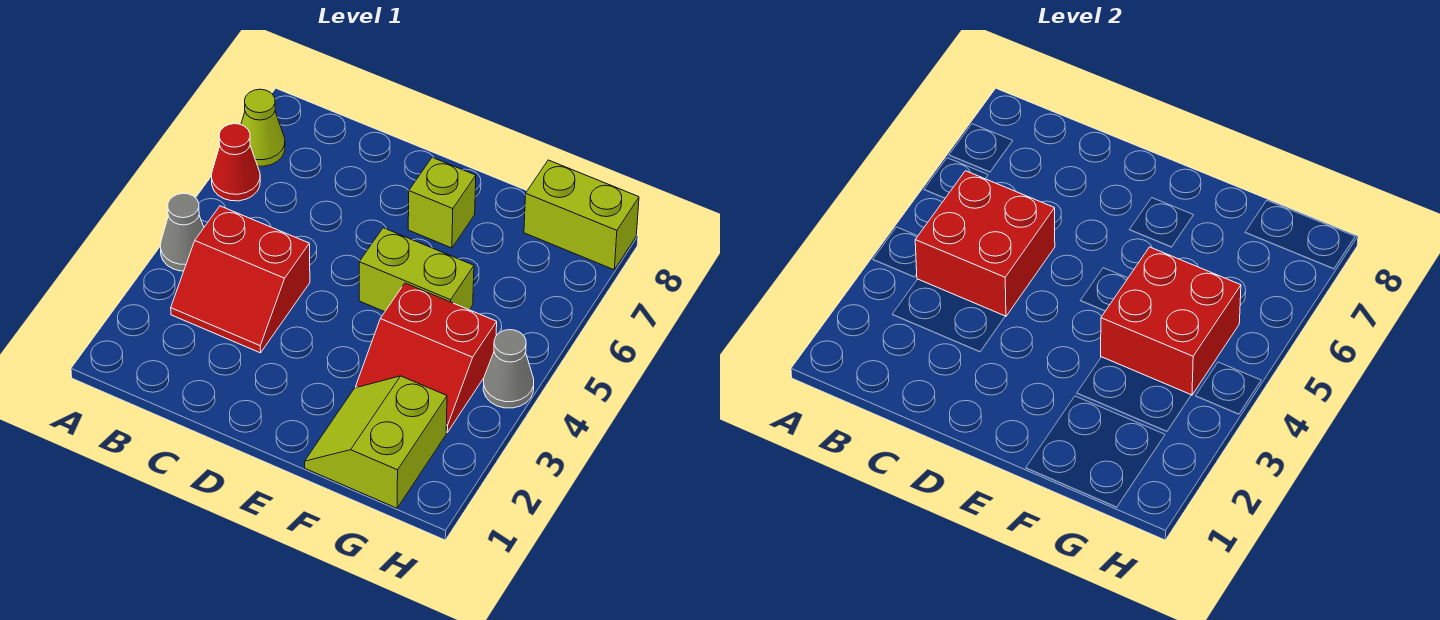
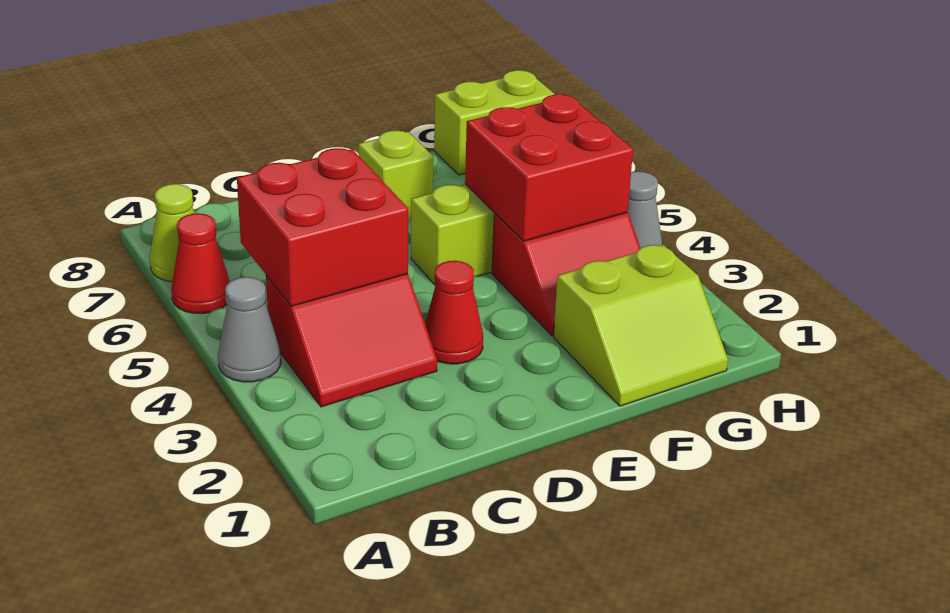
none -> red cone D3 level 1
lime slope F1:G2 level 1 top G -> lime slope F1:G2 level 1 top 2

